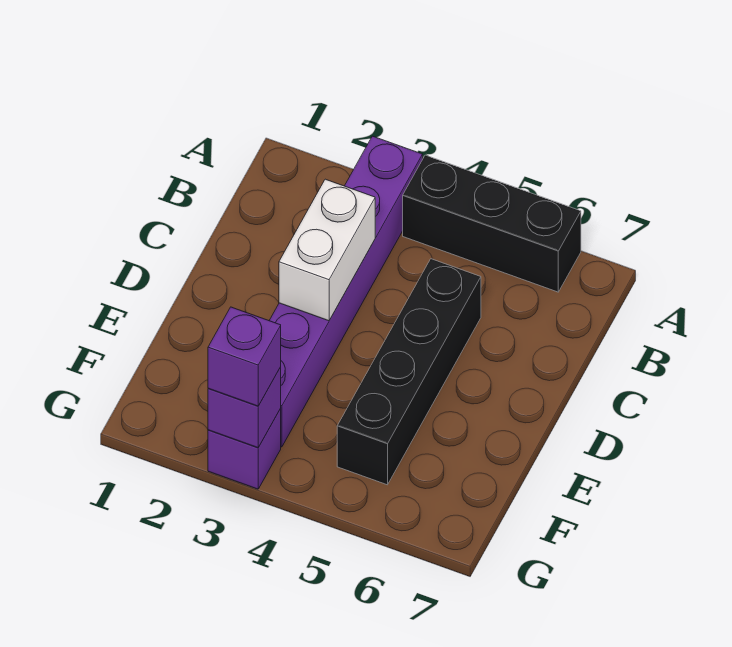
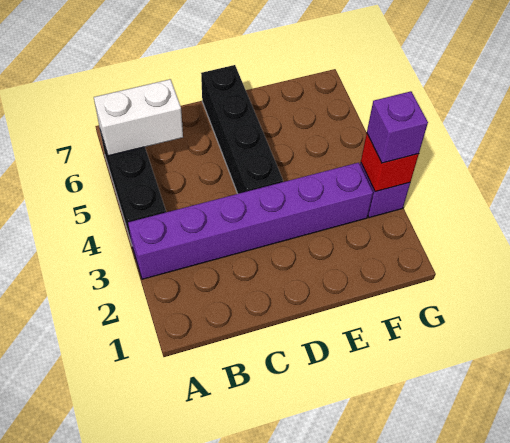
white brick C3:D3 level 2 -> white brick A6:B6 level 2
black brick C5:F5 level 1 -> black brick D4:D7 level 1
purple brick G3 level 2 -> red brick G3 level 2

